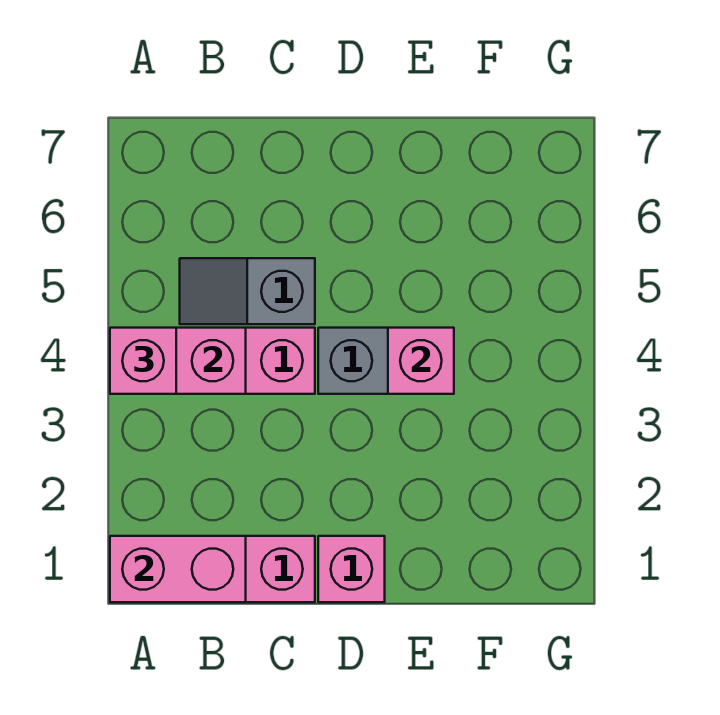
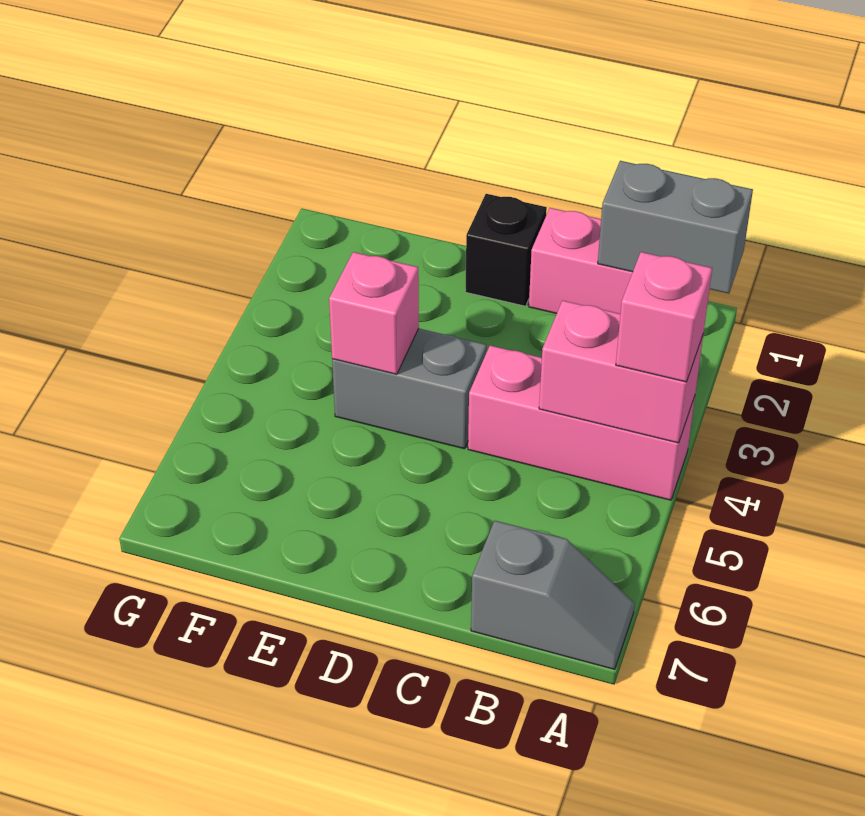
pink brick A1:B1 level 2 -> grey brick A1:B1 level 2
grey slope B5:C5 level 1 top C -> grey slope A7:B7 level 1 top B
pink brick D1 level 1 -> black brick D1 level 1

